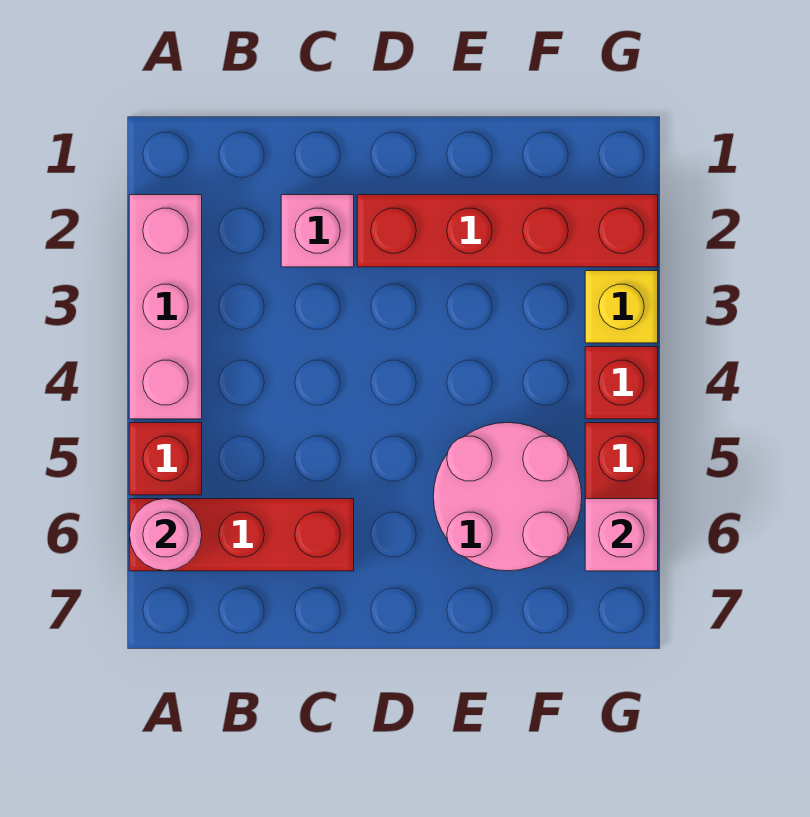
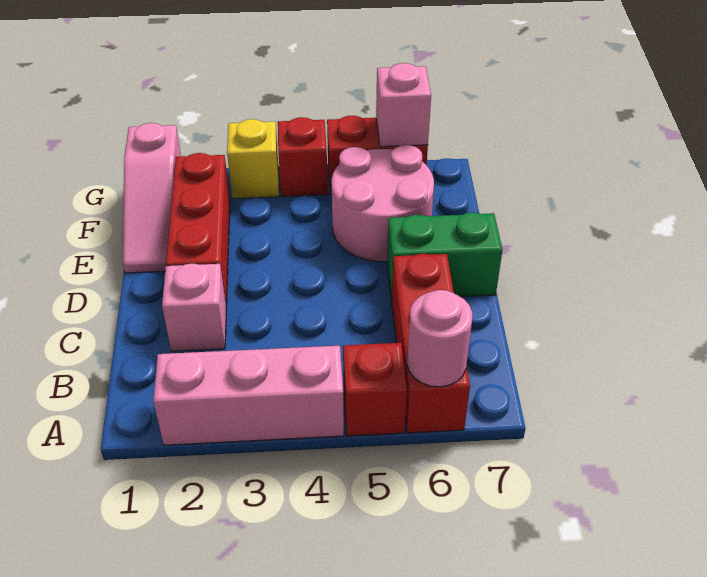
red brick D2:G2 level 1 -> red brick D2:F2 level 1
none -> green brick D6:D7 level 1
none -> pink slope E1:G1 level 1 top G

